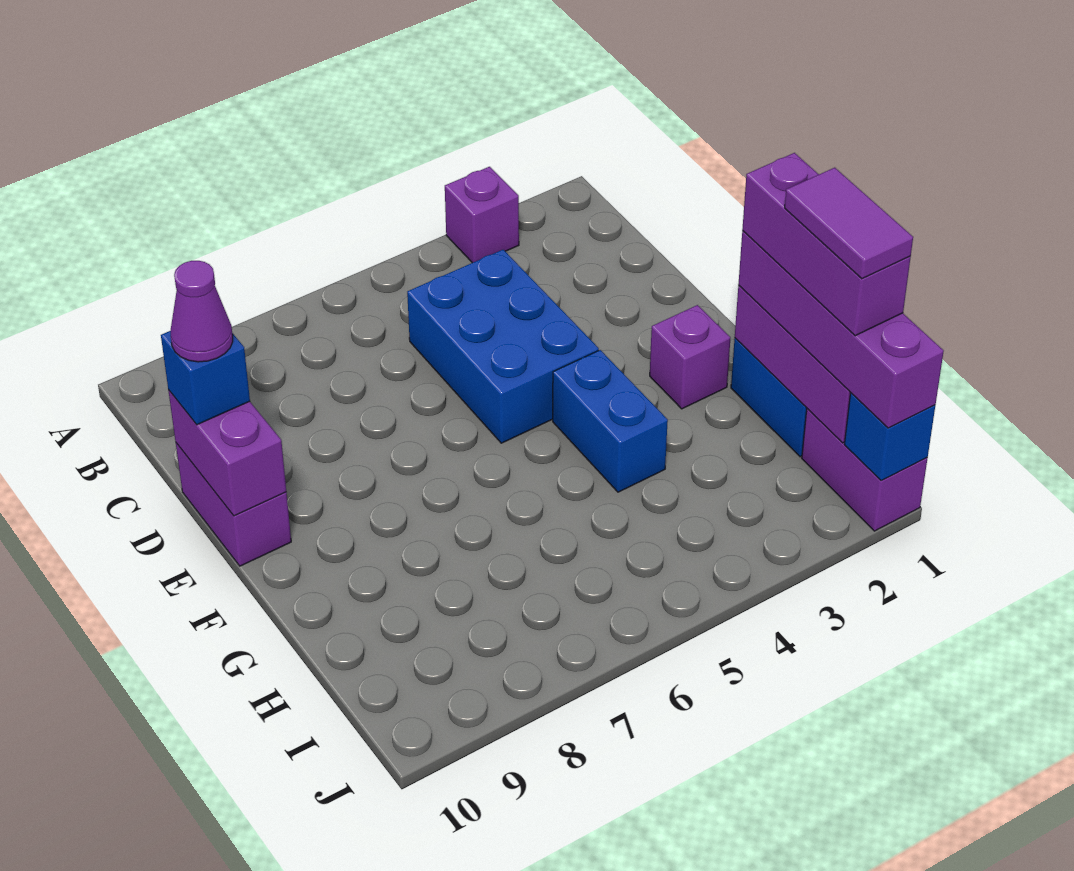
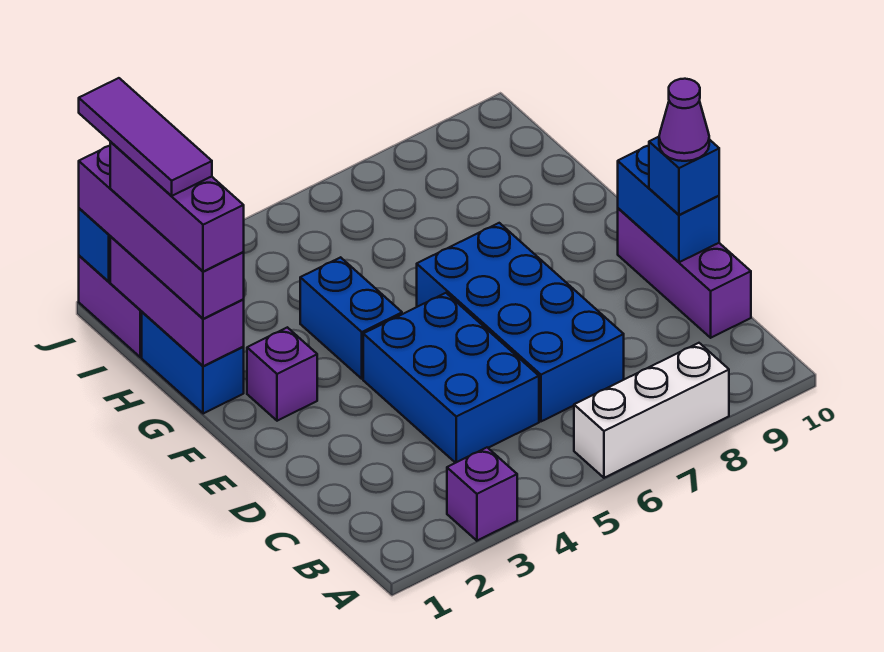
none -> white brick A6:A8 level 1
none -> blue brick C6:F7 level 1
purple brick D10:E10 level 1 -> purple brick C10:E10 level 1
purple brick D10:E10 level 2 -> blue brick D10:E10 level 2
purple tile H1:I1 level 5 -> purple tile H1:J1 level 5

